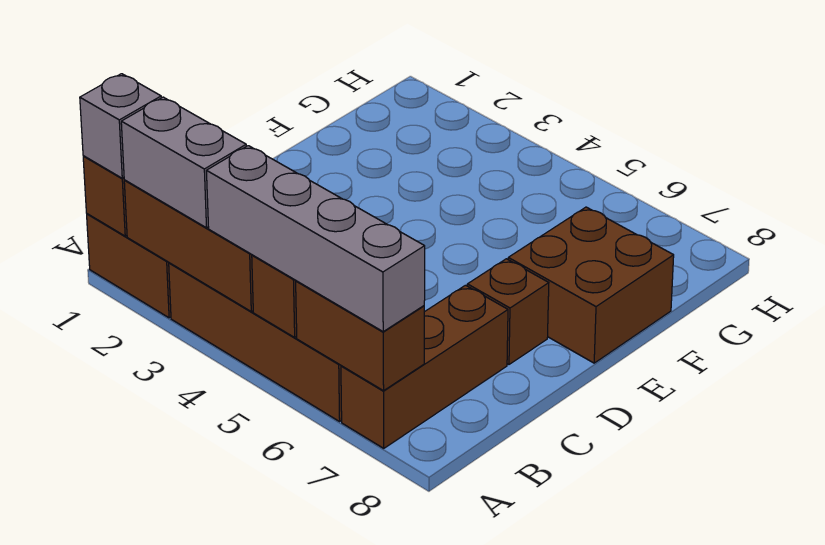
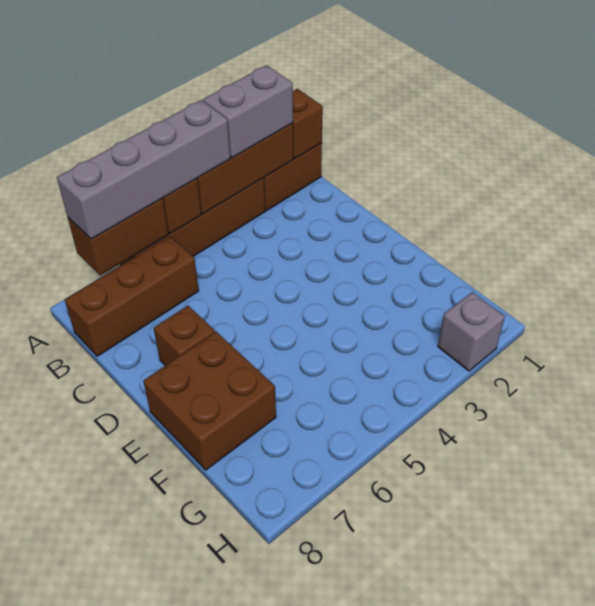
grey brick A1 level 3 -> grey brick H2 level 1
brown brick A7:C7 level 1 -> brown brick B6:B8 level 1

